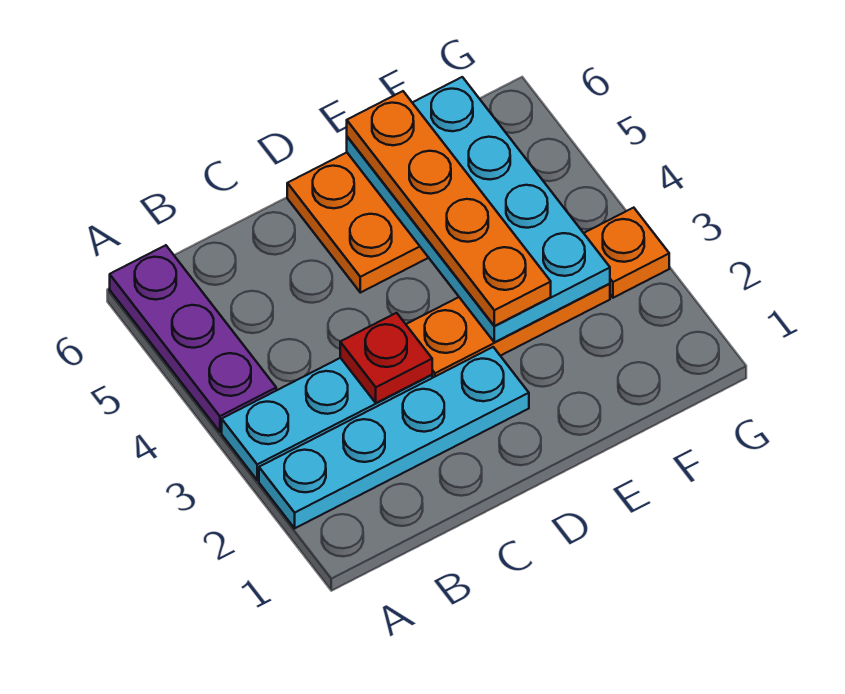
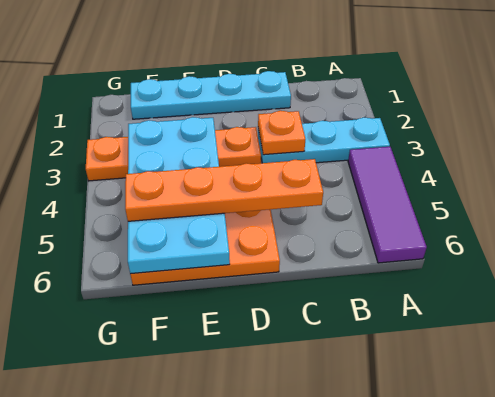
cyan plate A2:D2 level 1 -> cyan plate C1:F1 level 1
purple plate A4:A6 level 1 -> purple tile A4:A6 level 1
red plate C3 level 2 -> orange plate C3 level 2
orange plate E3:E6 level 3 -> orange plate C5:F5 level 3

